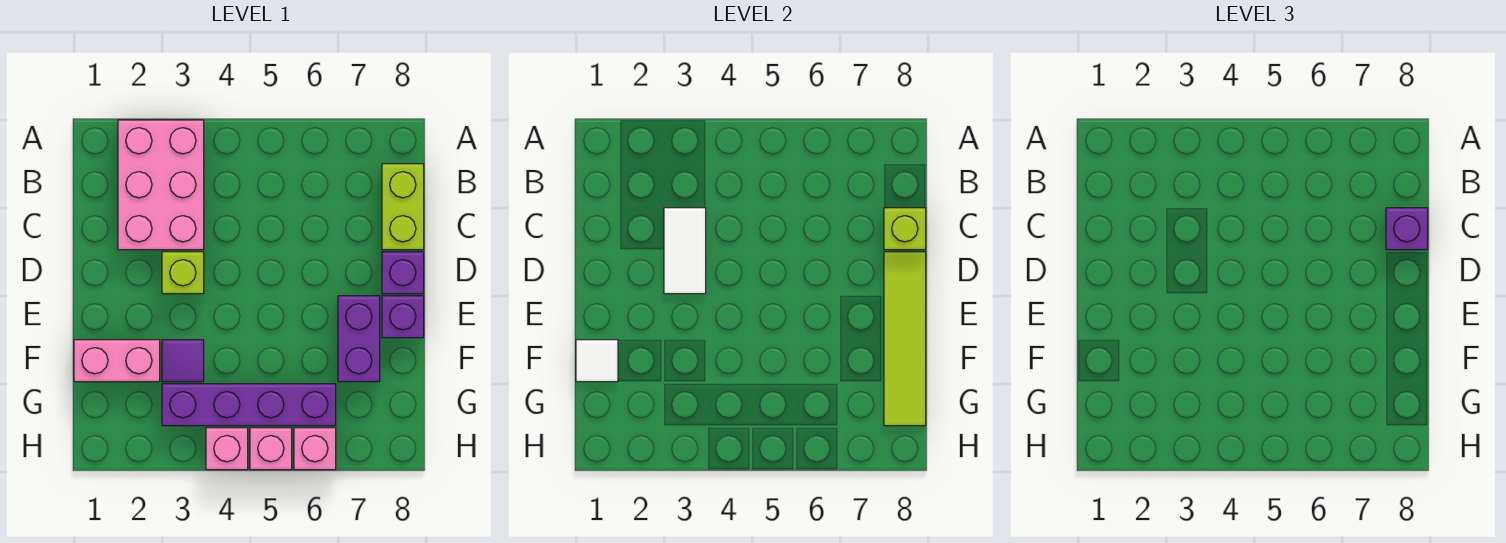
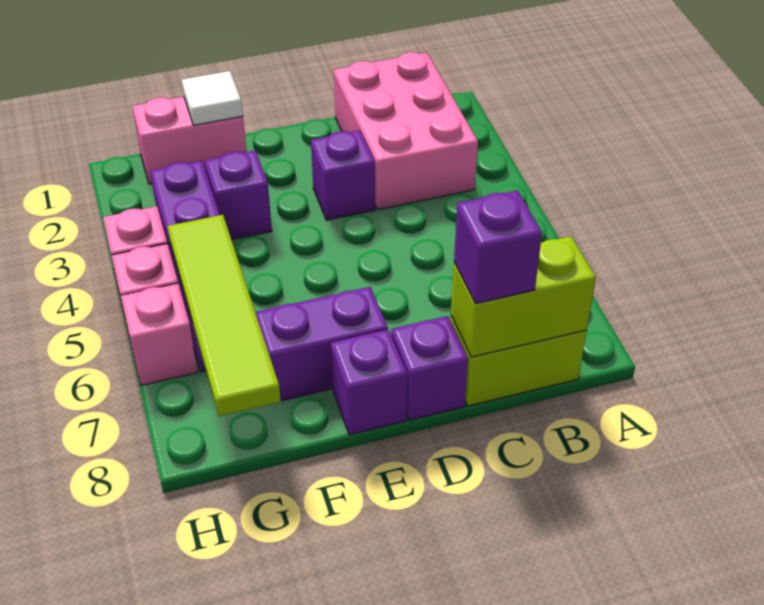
pink brick A2:C3 level 1 -> pink brick B1:C3 level 1
white tile C3:D3 level 2 -> none
lime brick C8 level 2 -> lime brick B8:C8 level 2
lime brick D3 level 1 -> purple brick D3 level 1
lime tile D8:G8 level 2 -> lime tile G5:G8 level 2
pink brick F1:F2 level 1 -> pink brick F1:G1 level 1
purple tile F3 level 1 -> purple brick F3 level 1

